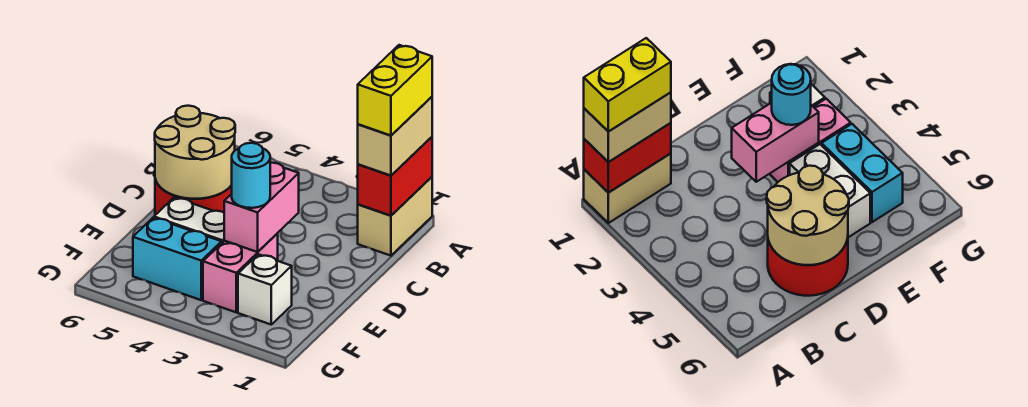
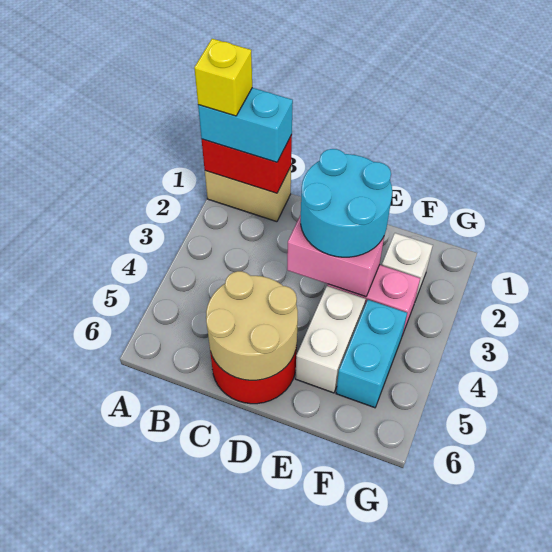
tan brick A1:B1 level 3 -> cyan brick A1:B1 level 3
yellow brick A1:B1 level 4 -> yellow brick A1 level 4
cyan round brick E3 level 3 -> cyan round brick D2:E3 level 3

